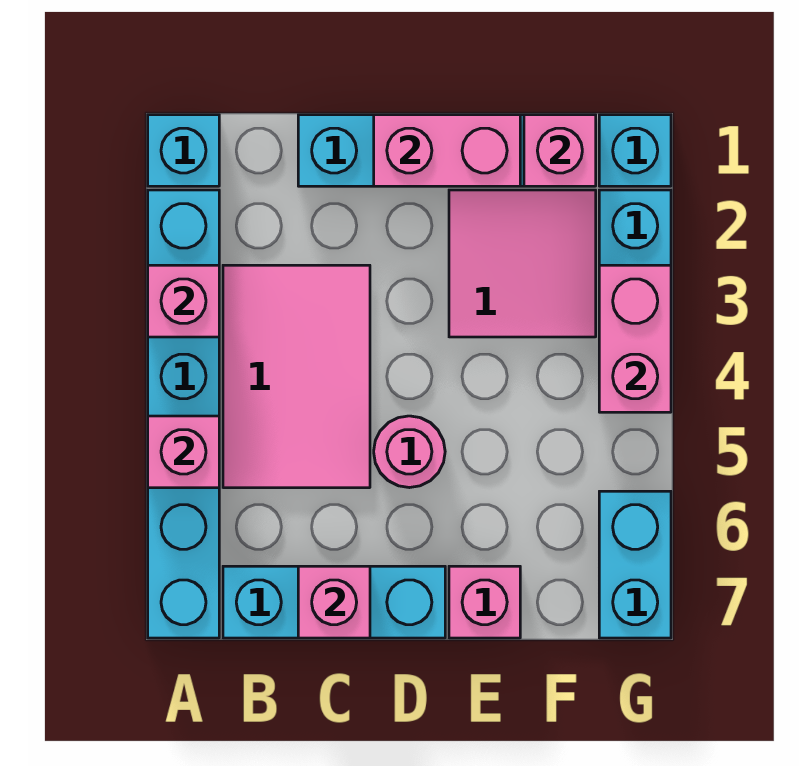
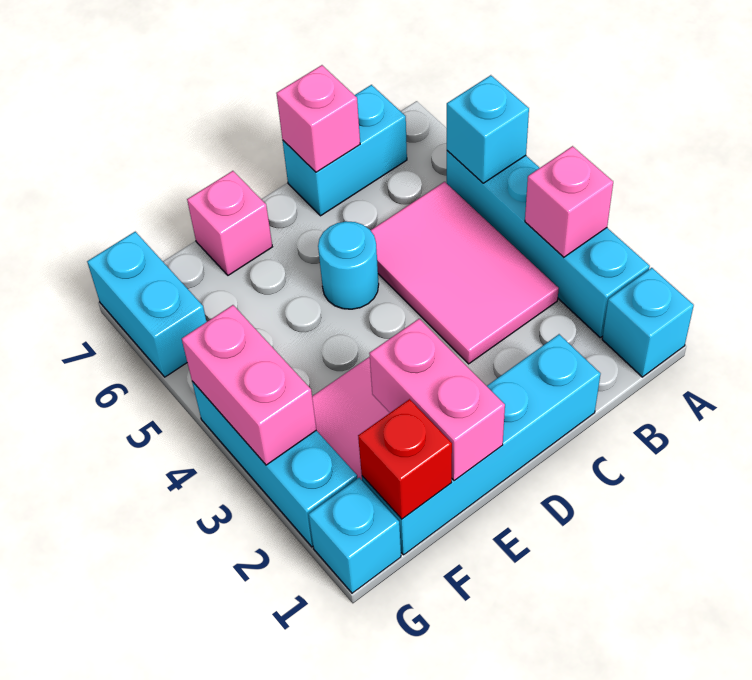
cyan brick A2:A7 level 1 -> cyan brick A2:A5 level 1
pink brick A5 level 2 -> cyan brick A5 level 2
cyan brick B7:D7 level 1 -> cyan brick B7:C7 level 1
pink brick D1:E1 level 2 -> pink brick E1:E2 level 2
pink round brick D5 level 1 -> cyan round brick D5 level 1
pink brick F1 level 2 -> red brick F1 level 2

